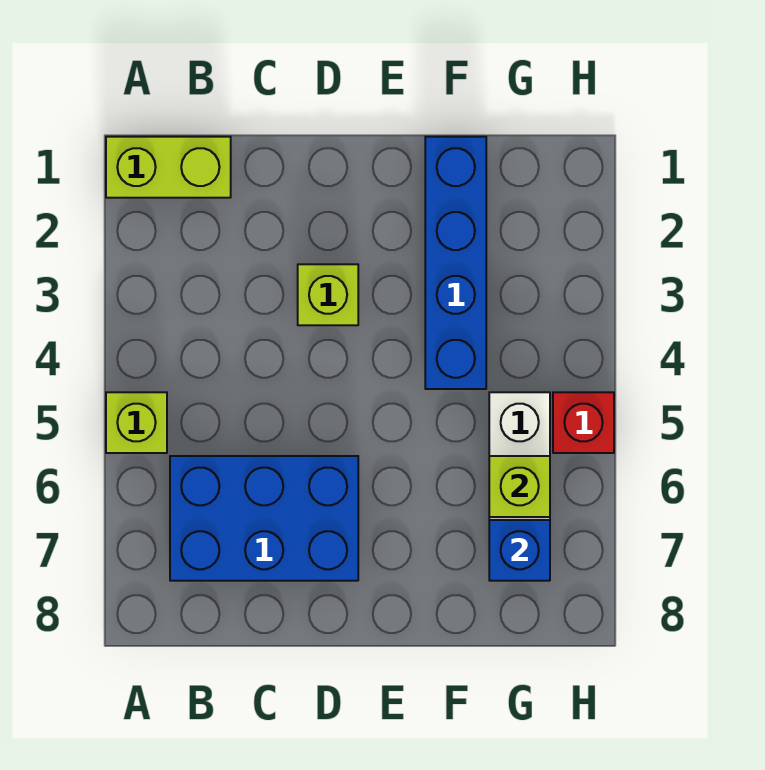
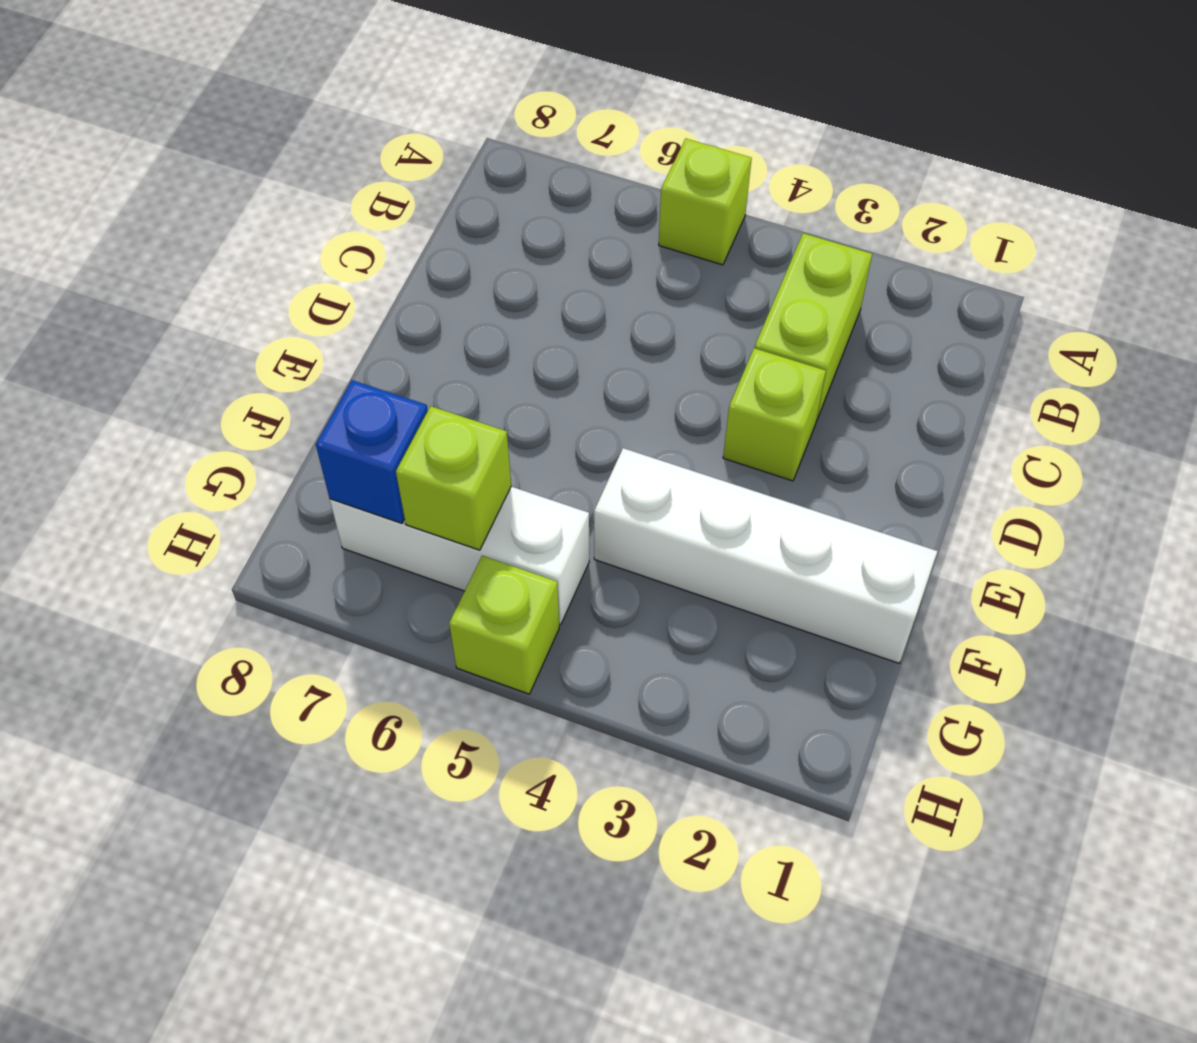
lime brick A1:B1 level 1 -> lime brick B3:C3 level 1
blue brick B6:D7 level 1 -> none
blue brick F1:F4 level 1 -> white brick F1:F4 level 1
red brick H5 level 1 -> lime brick H5 level 1

